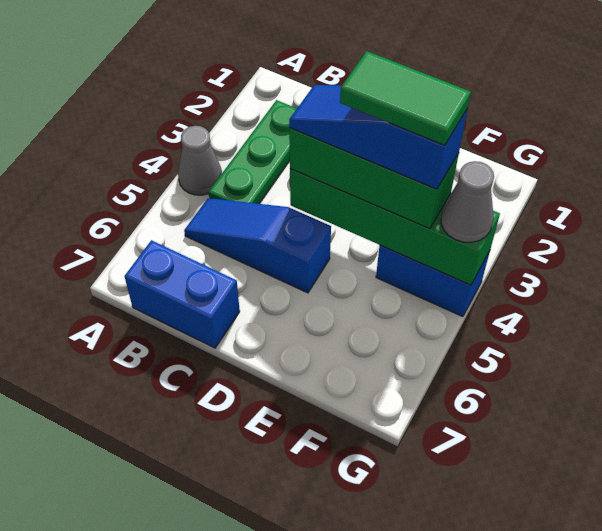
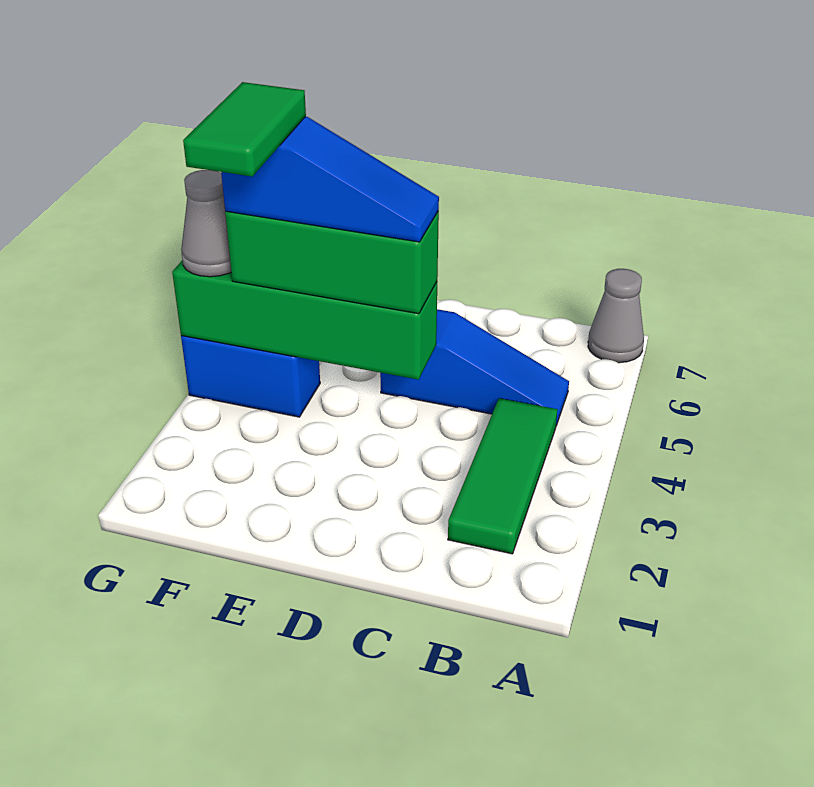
grey cone A4 level 1 -> grey cone A7 level 1
green plate B2:B4 level 1 -> green tile B2:B4 level 1
blue brick B7:C7 level 1 -> none
green tile E4:F4 level 5 -> green tile F3:F4 level 5

